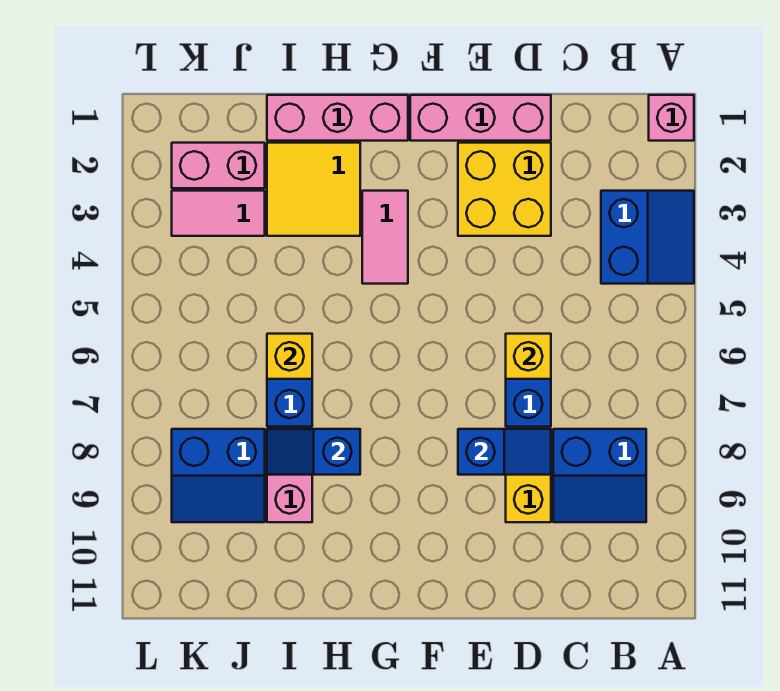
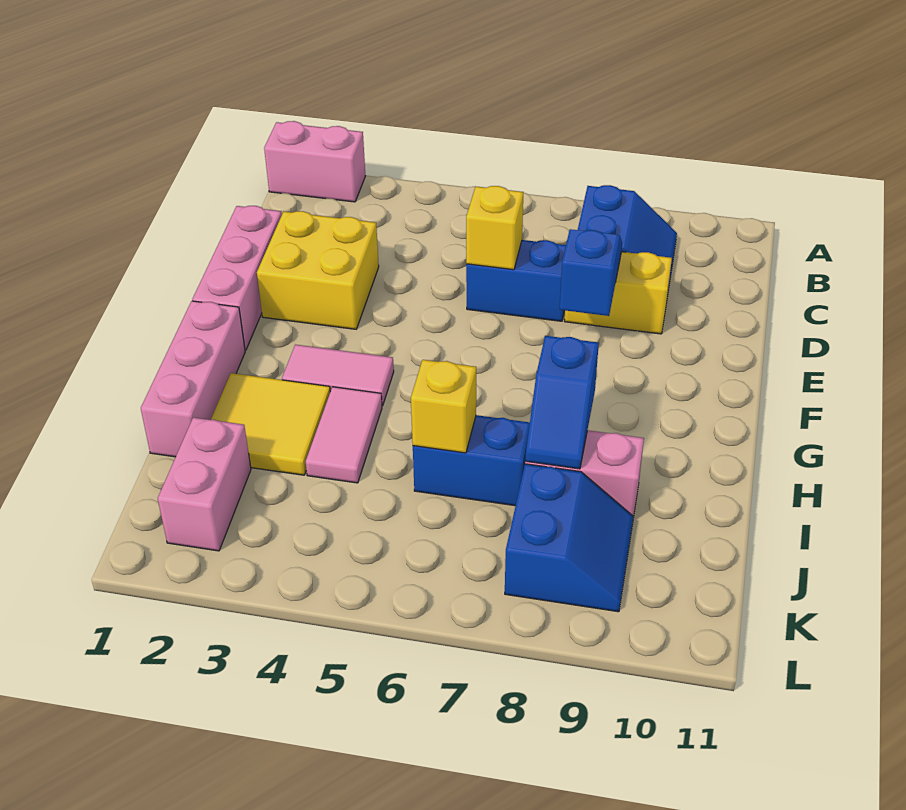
pink brick A1 level 1 -> pink brick A1:A2 level 1
blue slope A3:B4 level 1 top B -> none
pink tile J3:K3 level 1 -> pink tile H4:I4 level 1

